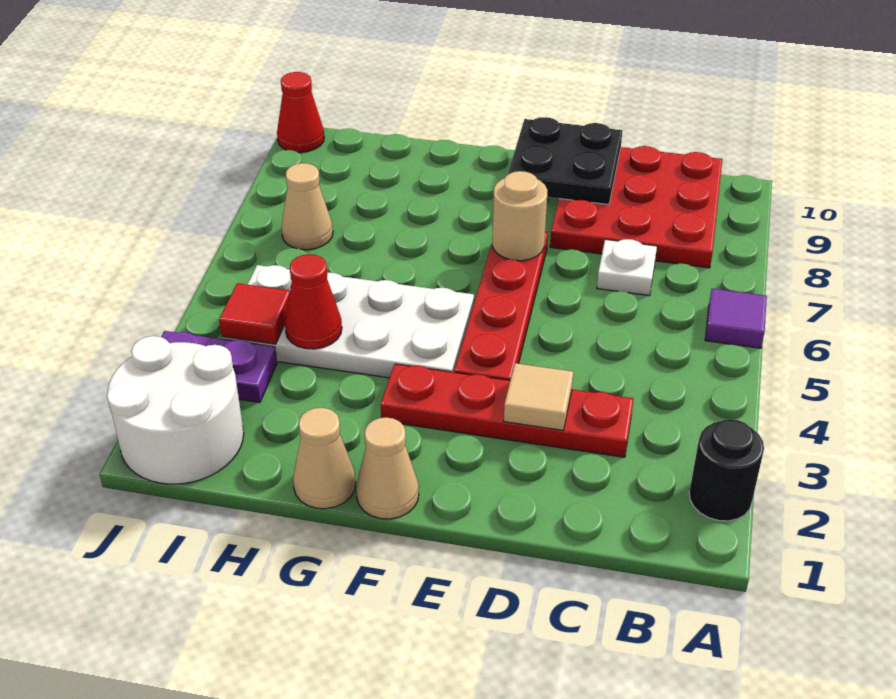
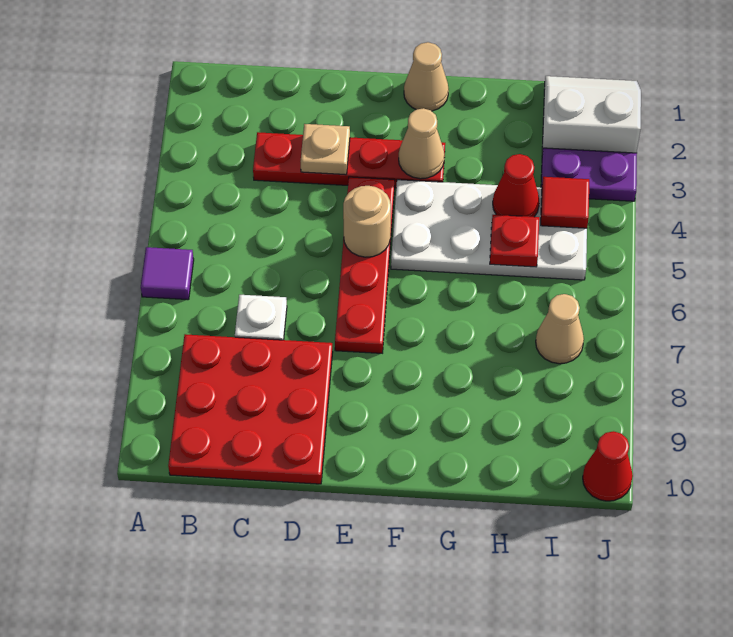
black round brick A2 level 1 -> none
tan tile D3 level 2 -> tan plate D3 level 2
black plate D9:E10 level 2 -> none
tan round brick E7 level 2 -> tan round brick E5 level 2
tan cone G1 level 1 -> tan cone F3 level 2
none -> red plate H5 level 2
white round brick I1:J2 level 1 -> white slope I1:J2 level 1 top 2

